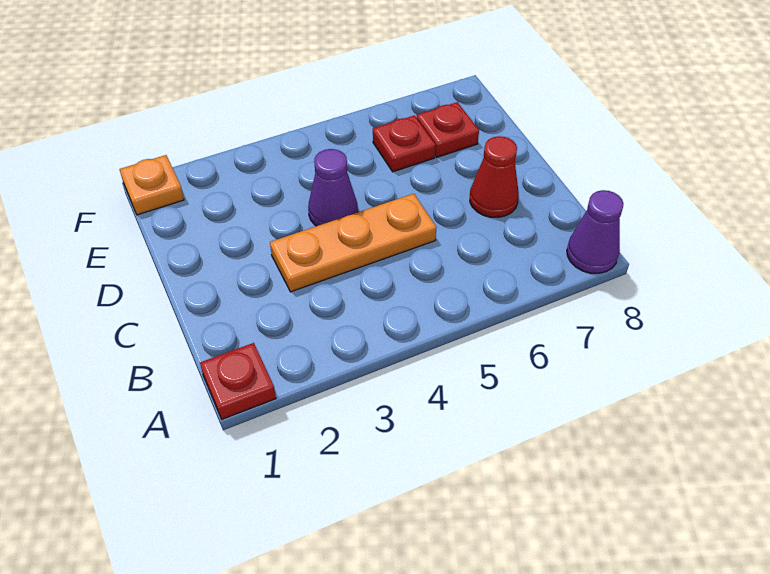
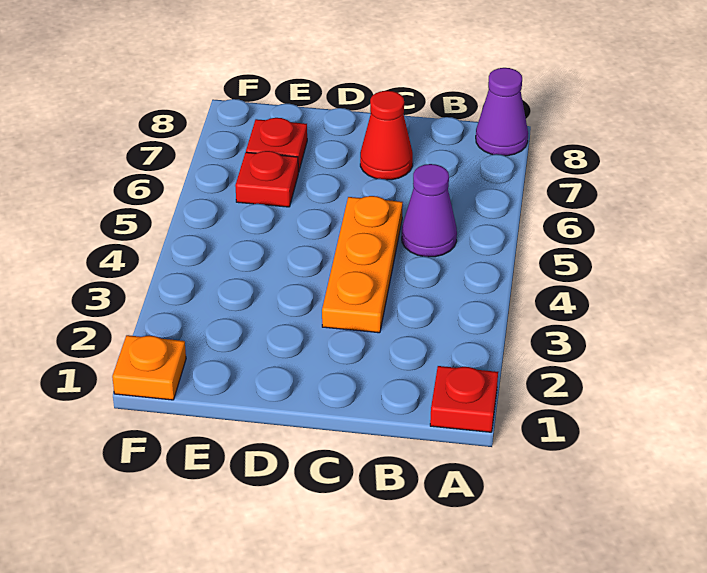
purple cone D4 level 1 -> purple cone B5 level 1

